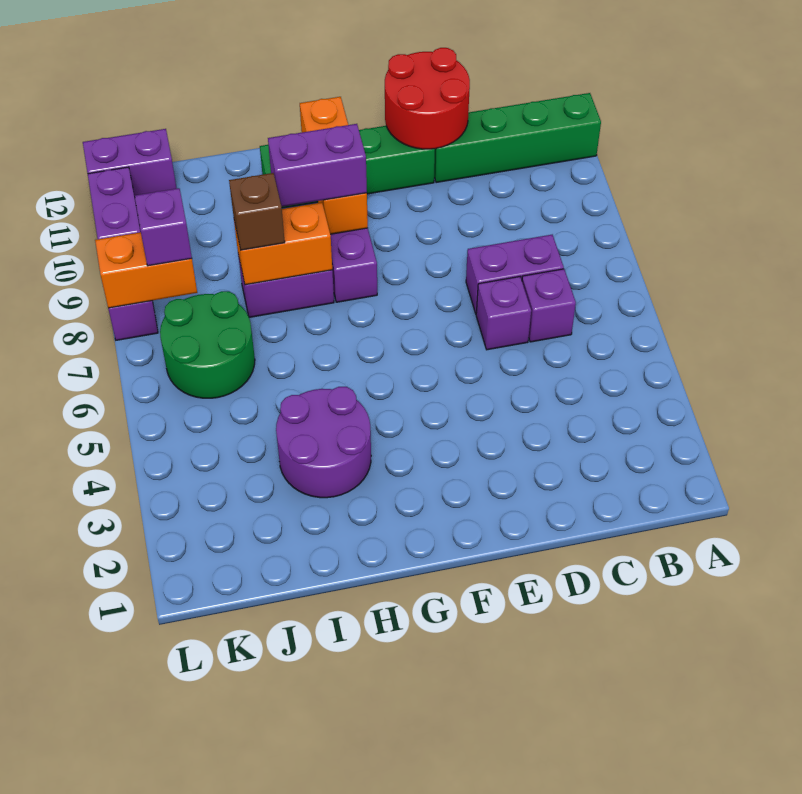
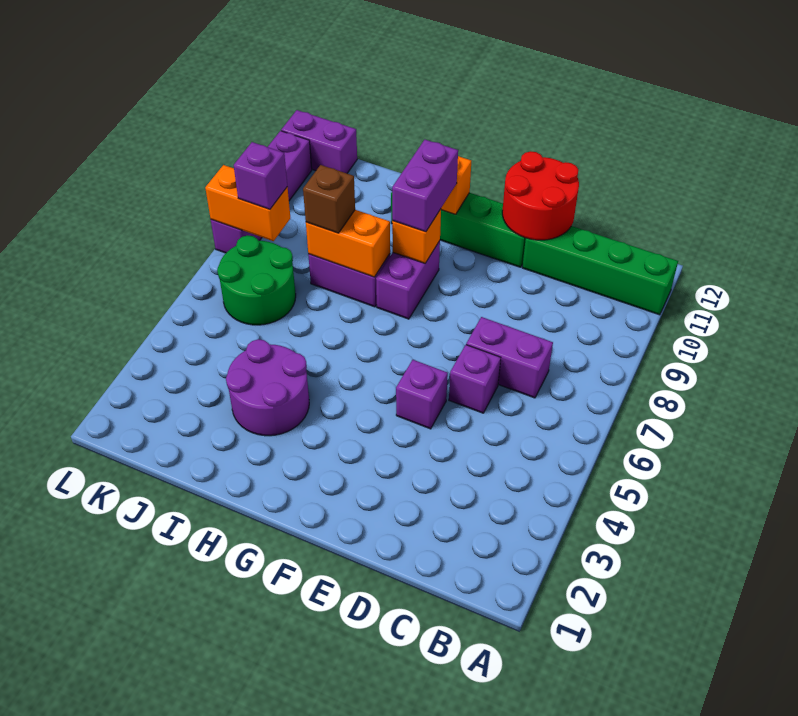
purple brick C6 level 1 -> purple brick E5 level 1
purple brick G9:H9 level 3 -> purple brick G9:G10 level 3

